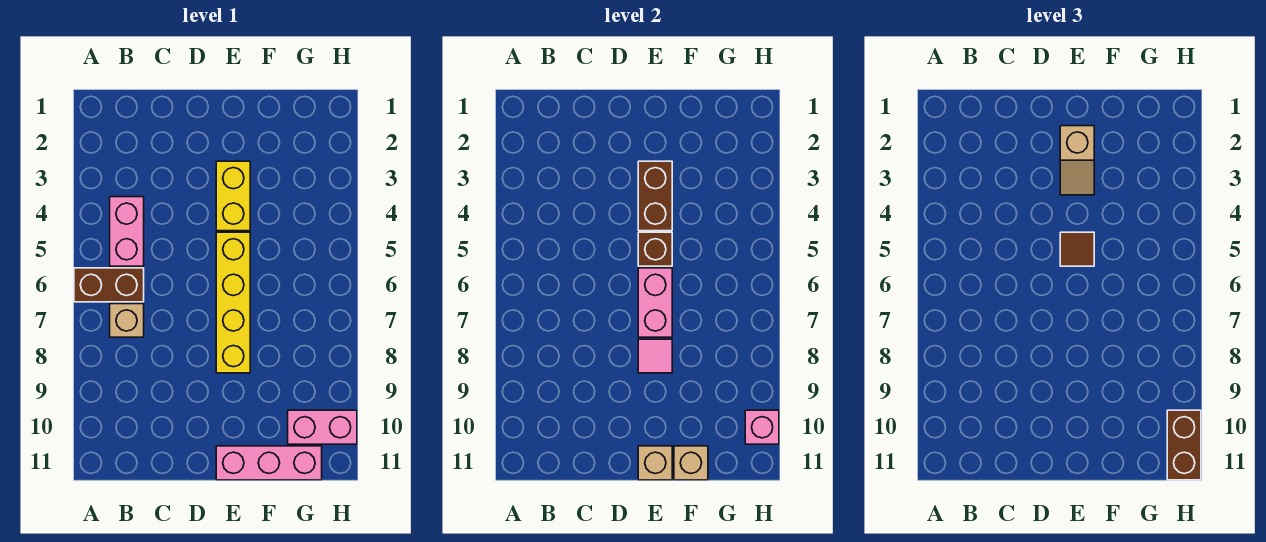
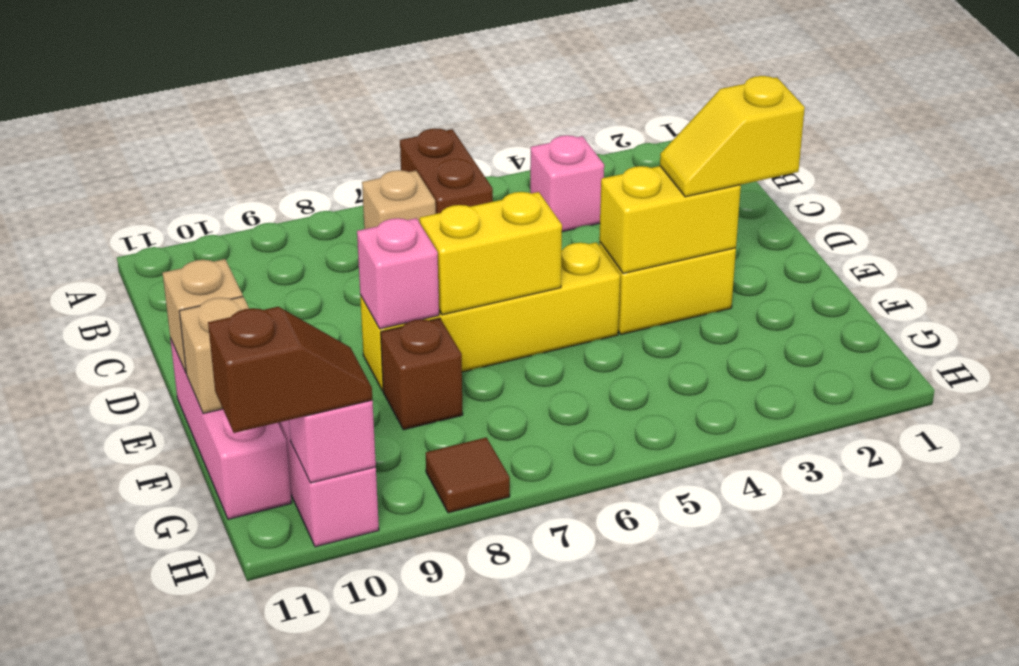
pink brick B4:B5 level 1 -> pink brick B4 level 1
tan slope E2:E3 level 3 top 2 -> yellow slope E2:E3 level 3 top 2
brown brick E3:E4 level 2 -> yellow brick E3:E4 level 2
brown brick E5 level 2 -> brown brick F8 level 1
brown tile E5 level 3 -> brown tile H8 level 1
pink brick E6:E7 level 2 -> yellow brick E6:E7 level 2
pink tile E8 level 2 -> pink brick E8 level 2
brown brick H10:H11 level 3 -> brown slope H10:H11 level 3 top 11

